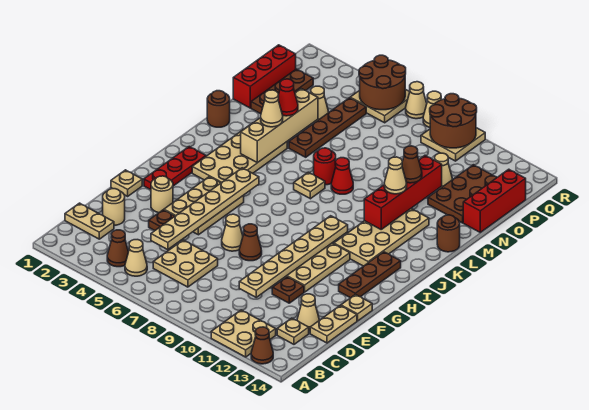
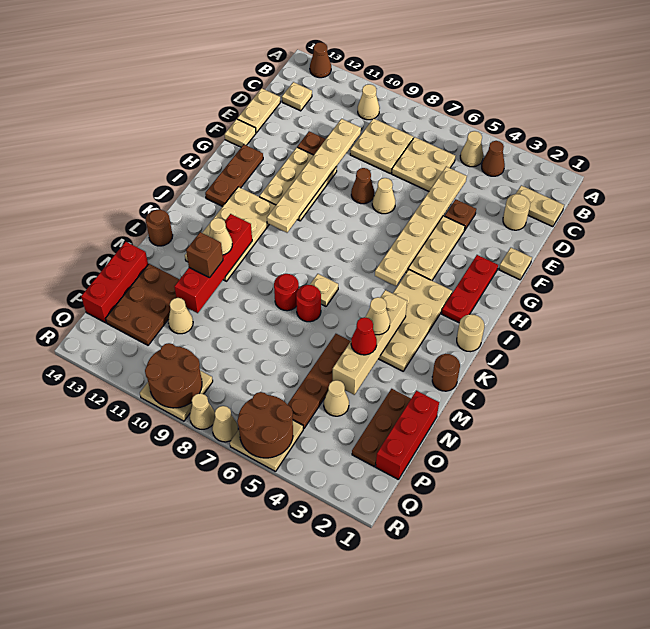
tan plate A11:B12 level 1 -> tan plate C8:D9 level 1
tan cone D13 level 1 -> tan cone B10 level 1
tan round brick F3 level 1 -> tan round brick J1 level 1
red cone L8 level 1 -> red round brick L8 level 1
brown cone M11 level 3 -> brown brick M11 level 3

